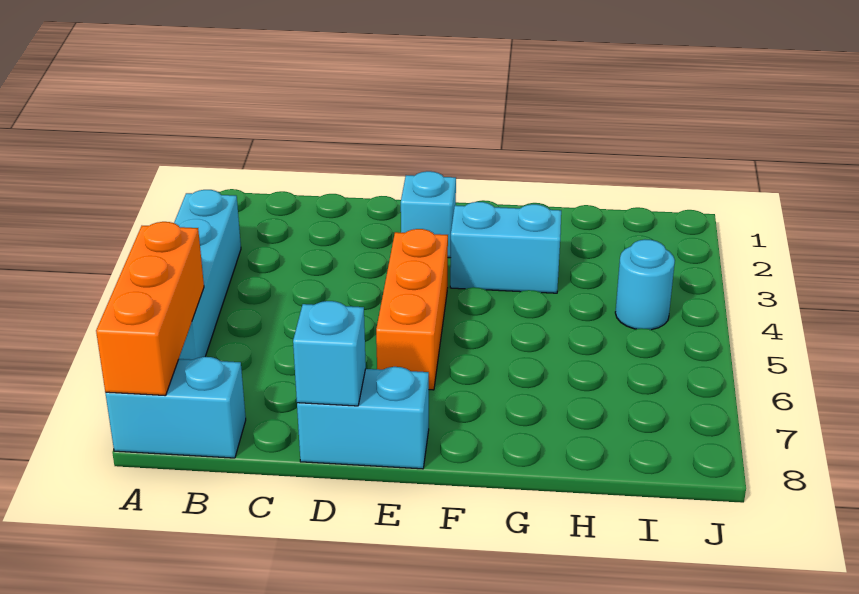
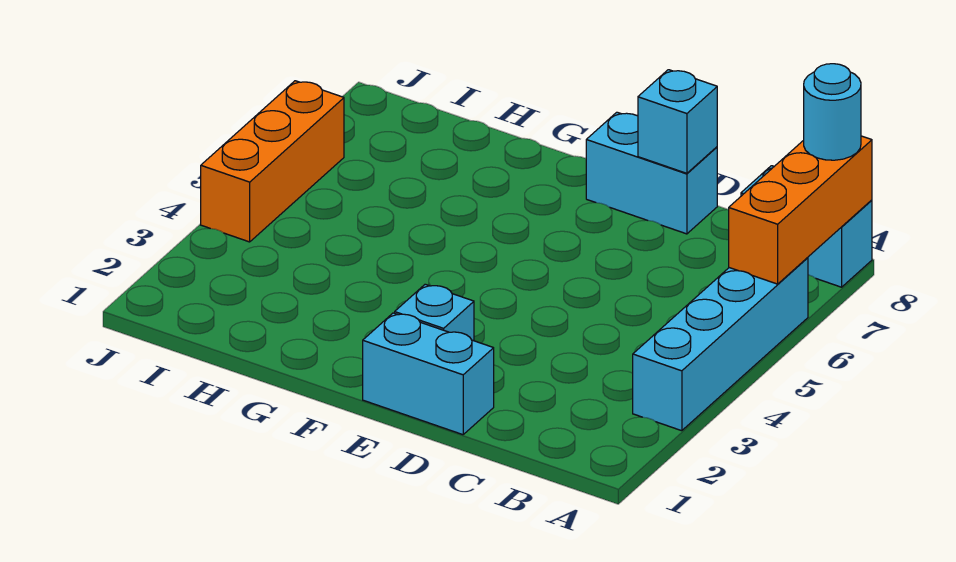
orange brick E4:E6 level 1 -> orange brick J4:J6 level 1
cyan brick F3:G3 level 1 -> cyan brick D1:E1 level 1
cyan round brick I4 level 1 -> cyan round brick A8 level 3

